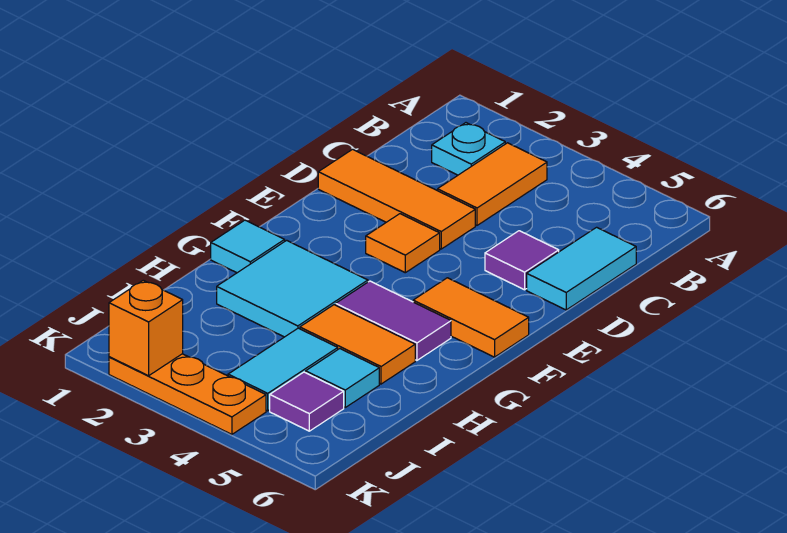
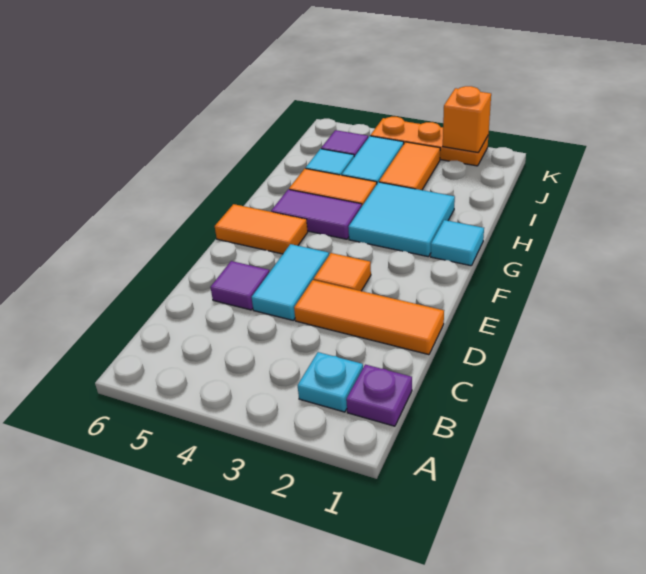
none -> purple plate B1 level 1
orange tile B3:C3 level 1 -> orange tile I3:J3 level 1
cyan tile C6:D6 level 1 -> cyan tile D4:E4 level 1

